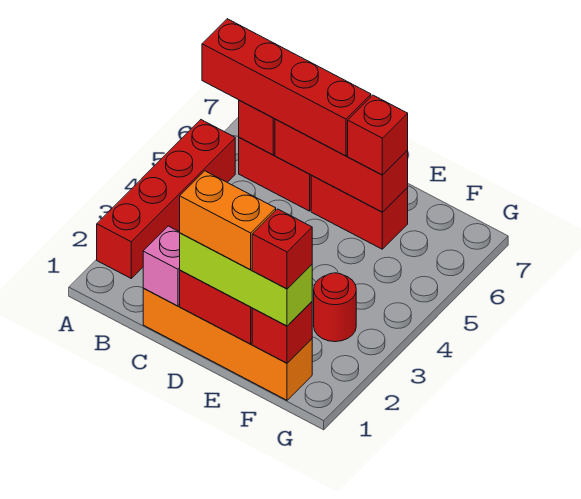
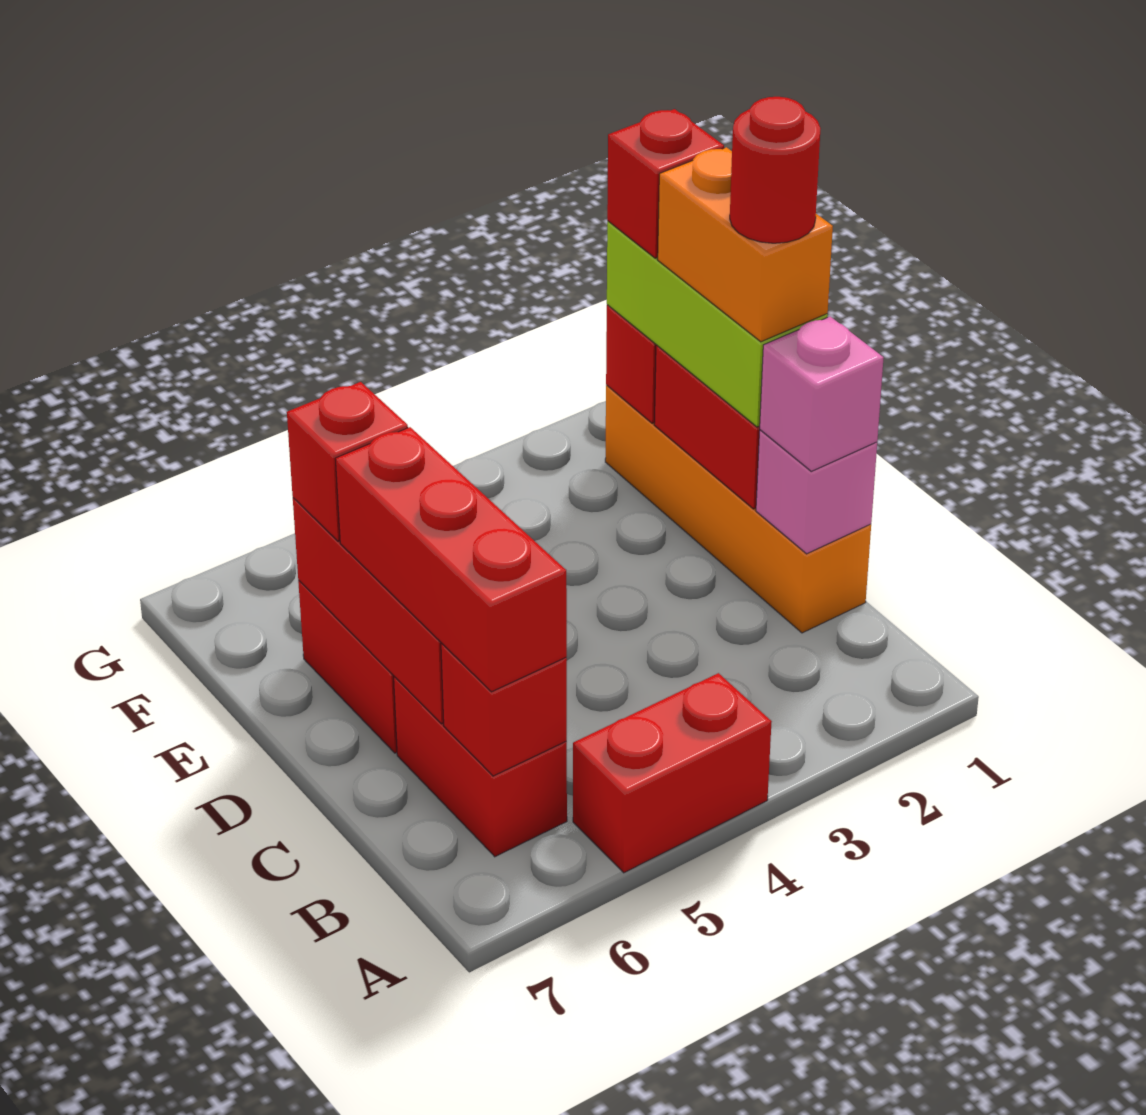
red brick A2:A5 level 1 -> red brick A4:A5 level 1
red brick A6:D6 level 3 -> red brick B6:D6 level 3
none -> pink brick C1 level 3
red round brick F3 level 1 -> red round brick D1 level 5

